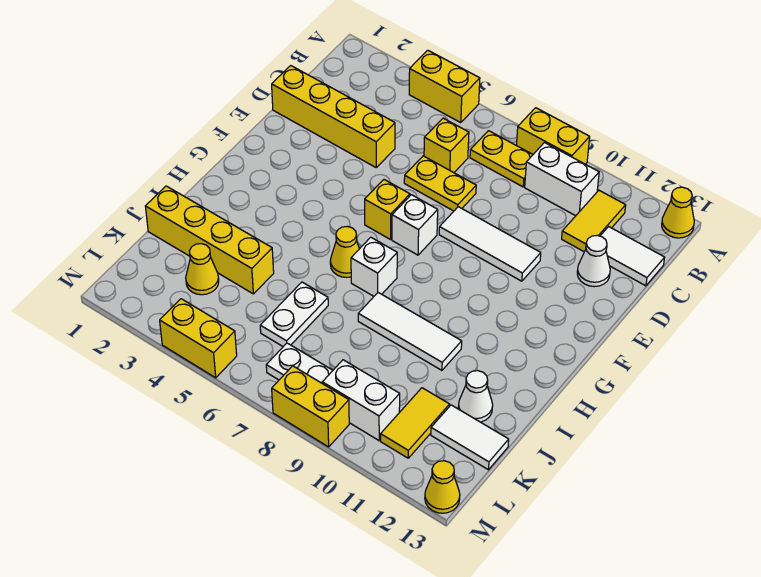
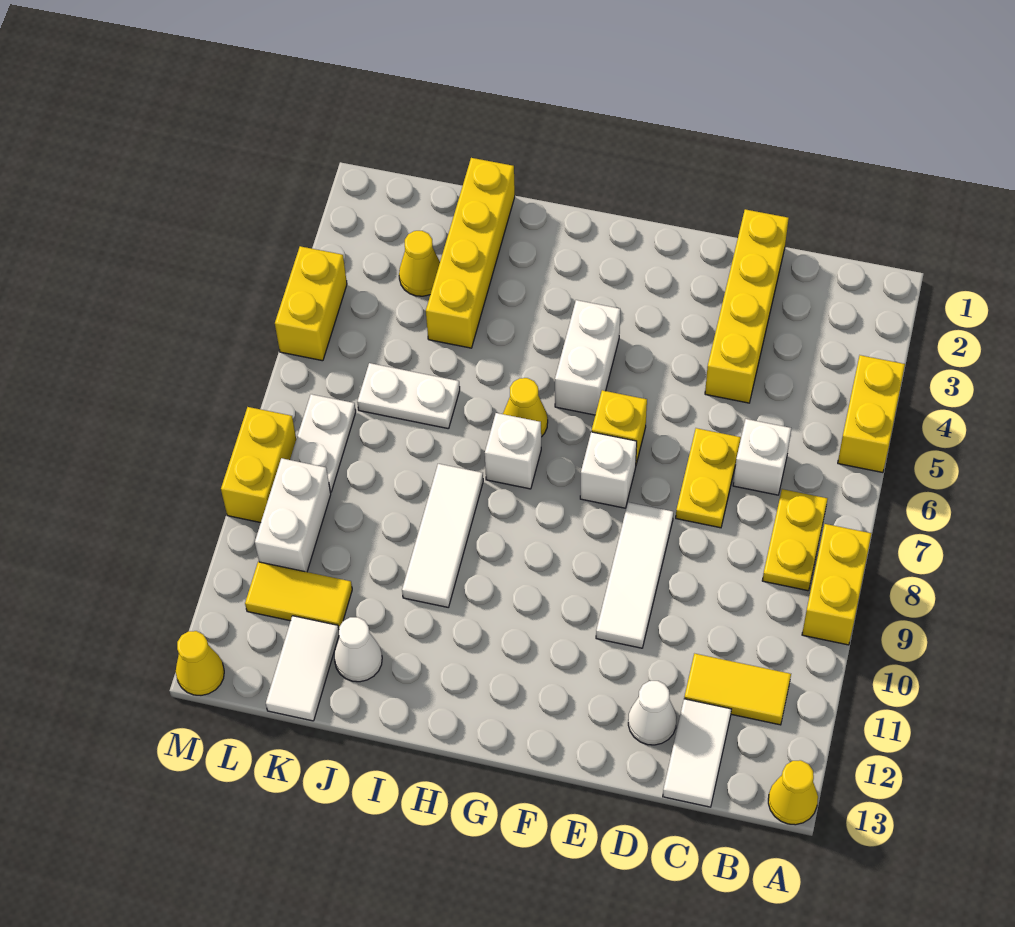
white brick B9:B10 level 1 -> white brick G4:G5 level 1
yellow brick C6 level 1 -> white brick C6 level 1

